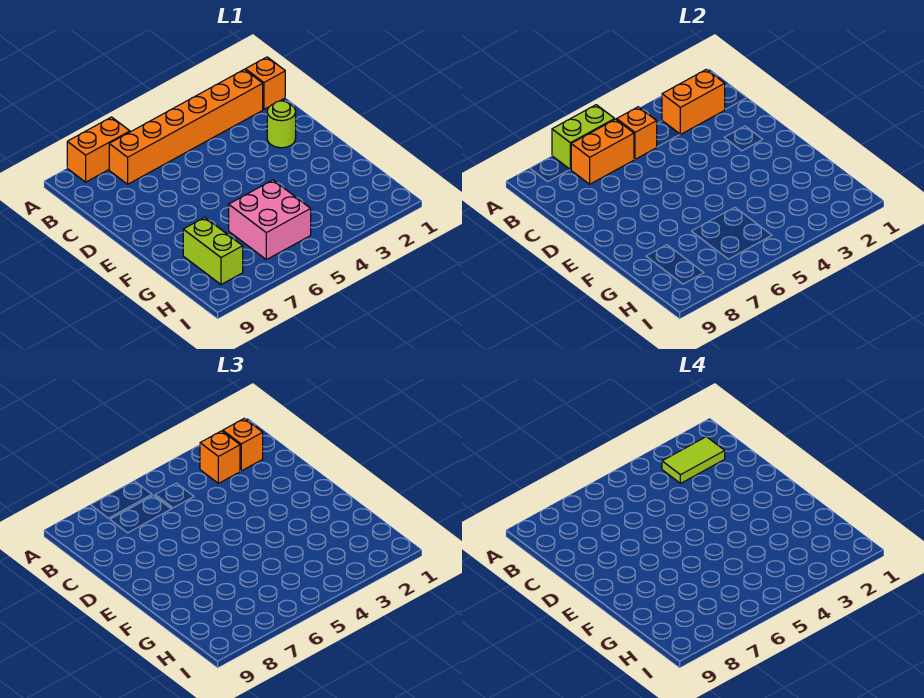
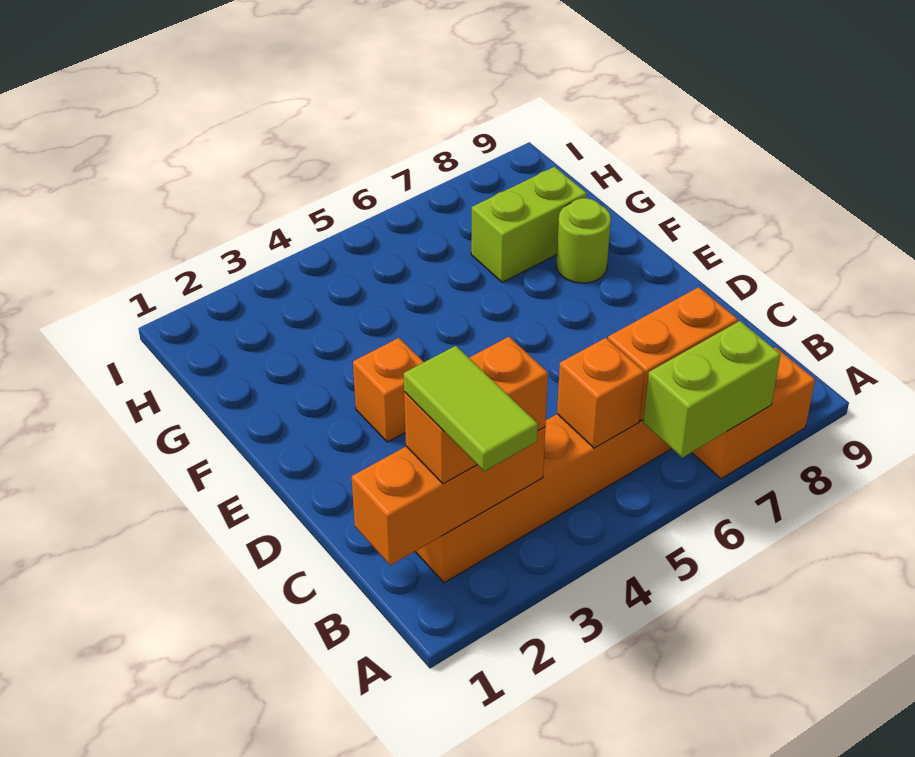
orange brick B1 level 1 -> orange brick E3 level 1
orange brick B2:B3 level 2 -> orange brick B1:B3 level 2
lime tile B2:B3 level 4 -> lime tile A2:B2 level 4
lime round brick D2 level 1 -> lime round brick F8 level 1
pink brick G5:H6 level 1 -> none
lime brick G8:H8 level 1 -> lime brick G7:G8 level 1

